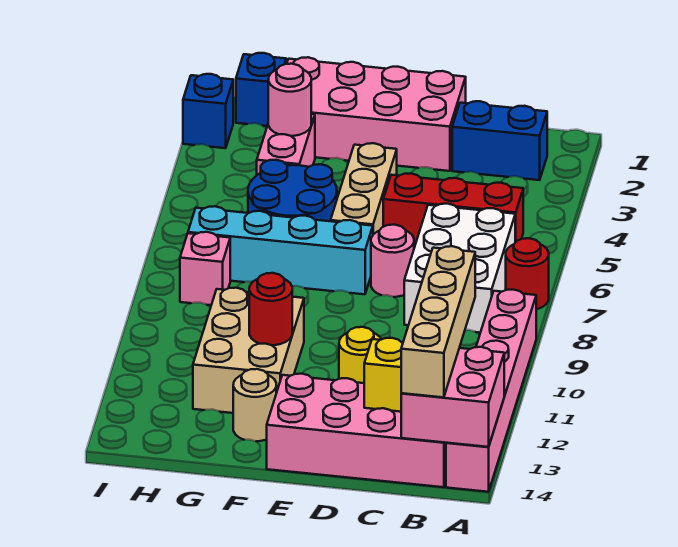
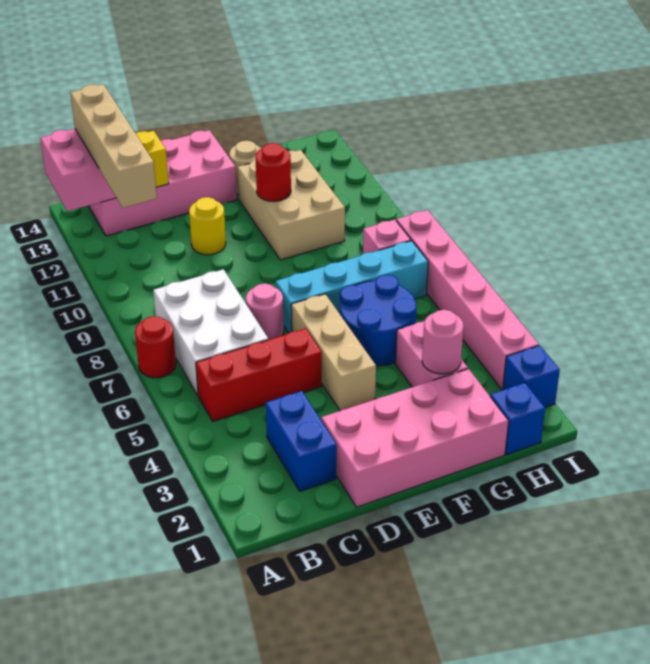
pink brick A9:A14 level 1 -> pink brick I3:I8 level 1
blue brick B2:C2 level 1 -> blue brick C2:C3 level 1

